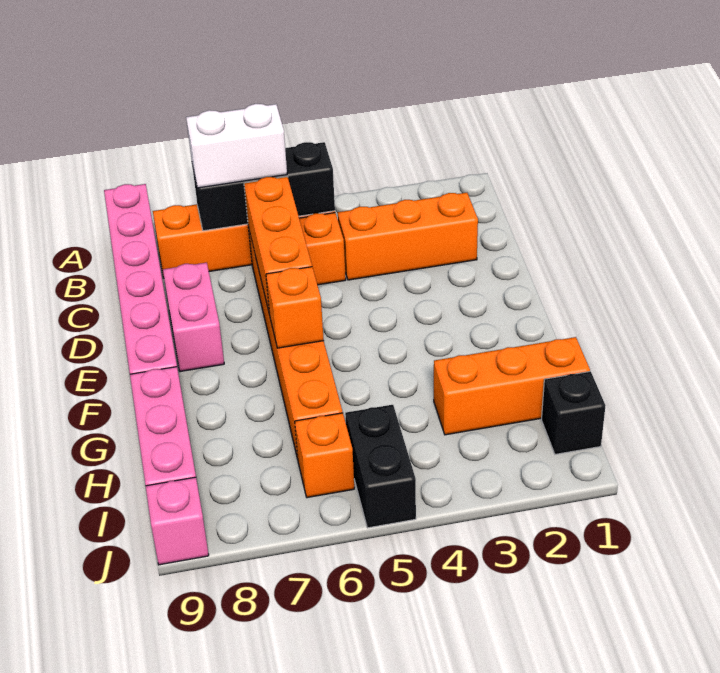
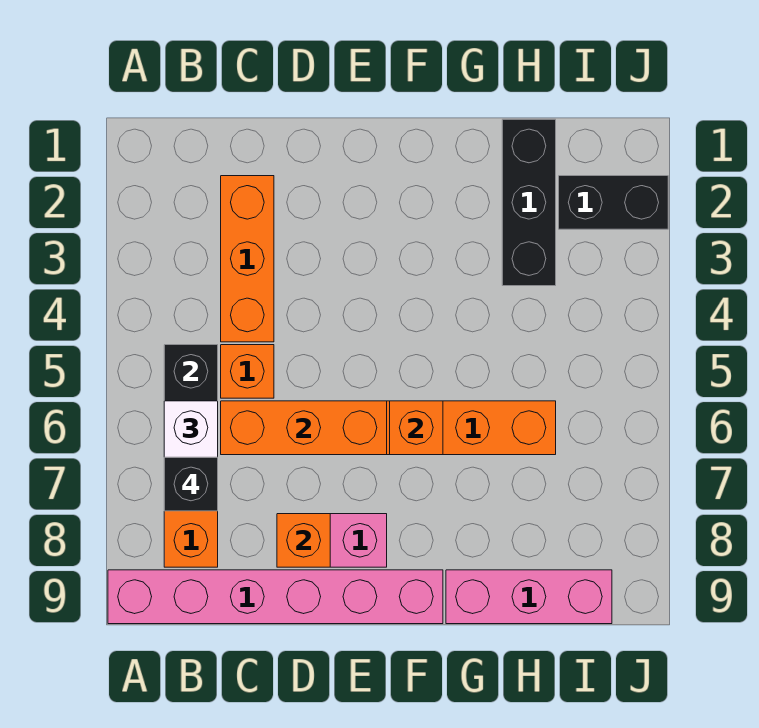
orange brick H1:H3 level 1 -> black brick H1:H3 level 1
black brick I1 level 1 -> black brick B7 level 4
black brick I5:J5 level 1 -> black brick I2:J2 level 1
orange brick I6 level 1 -> orange brick D8 level 2
pink brick J9 level 1 -> none

